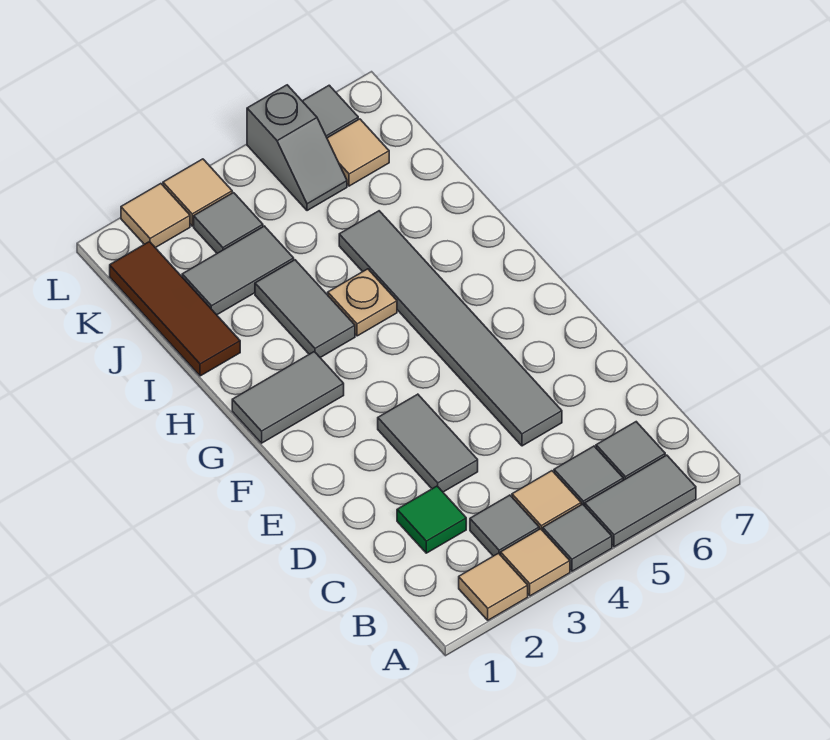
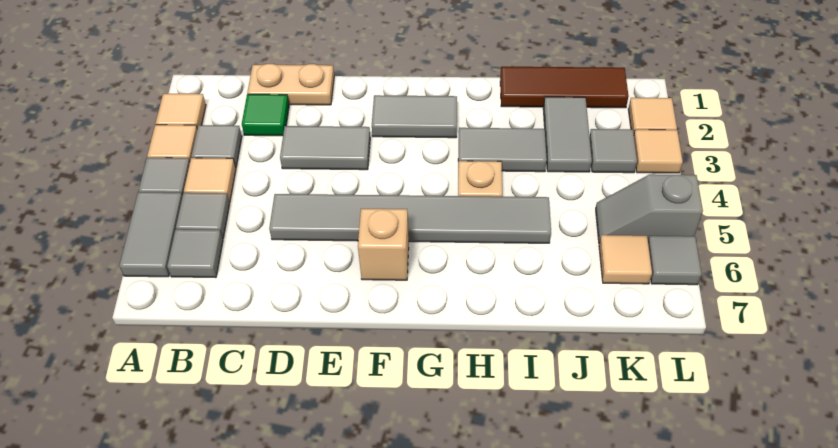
none -> tan plate C1:D1 level 1
none -> tan brick F6 level 1
grey tile G1:G2 level 1 -> grey tile F2:G2 level 1

